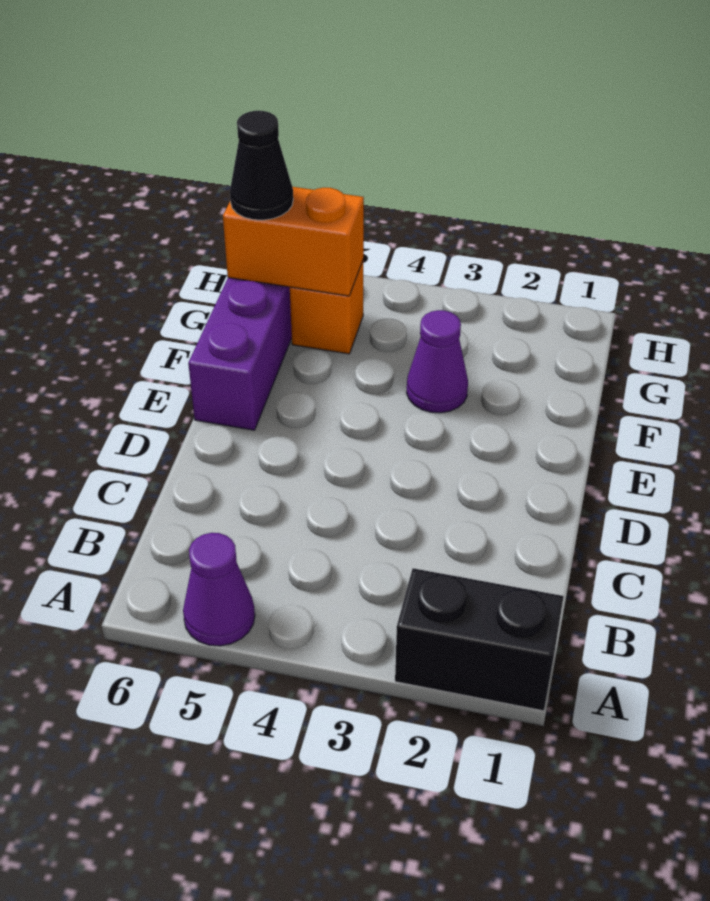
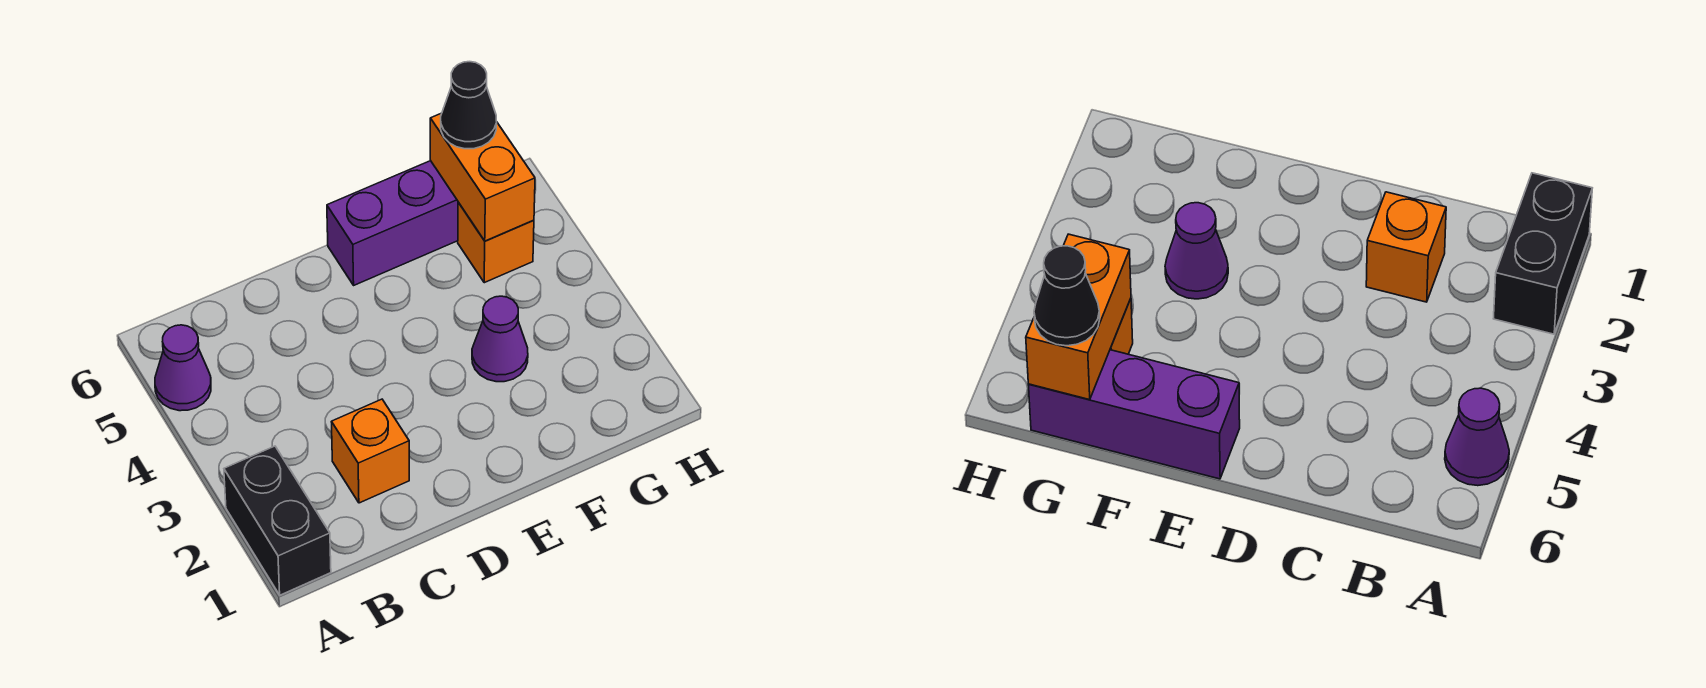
none -> orange brick C2 level 1

